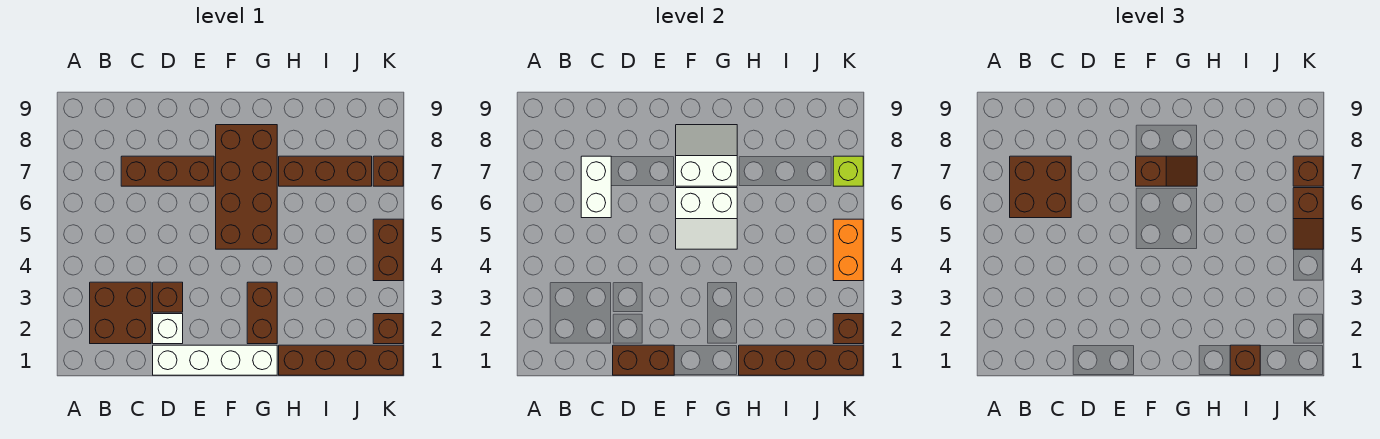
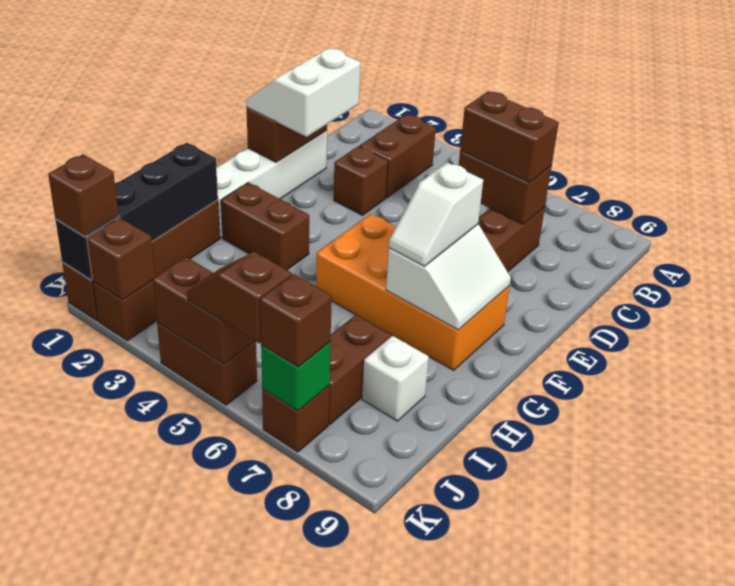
brown brick B2:C3 level 1 -> brown brick B3:C3 level 1
brown brick B6:C7 level 3 -> brown brick C6:C7 level 3
white brick C6:C7 level 2 -> brown brick C6:C7 level 2
white brick D2 level 1 -> white brick I8 level 1
brown brick F5:G8 level 1 -> orange brick F5:G8 level 1
white slope F5:G6 level 2 top 6 -> white slope D1:E2 level 3 top 2
brown slope F7:G7 level 3 top F -> white slope F7:G7 level 3 top F
brown brick H1:K1 level 2 -> black brick H1:K1 level 2
brown brick H7:J7 level 1 -> brown brick I7:J7 level 1
brown brick I1 level 3 -> brown brick K1 level 3
orange brick K4:K5 level 2 -> brown brick K4:K5 level 2
lime brick K7 level 2 -> green brick K7 level 2

